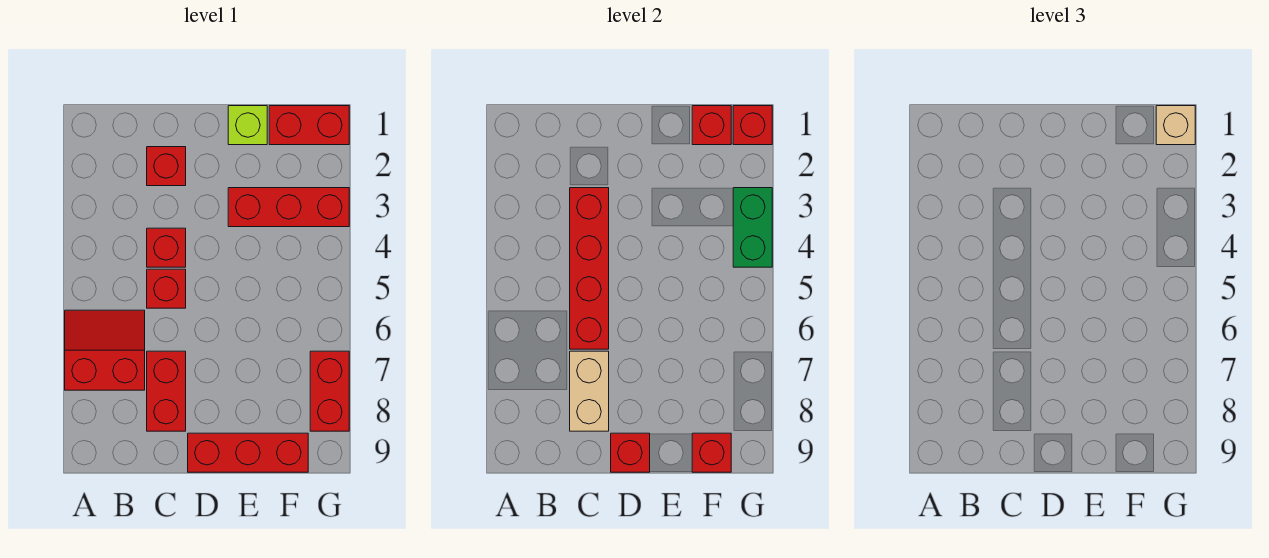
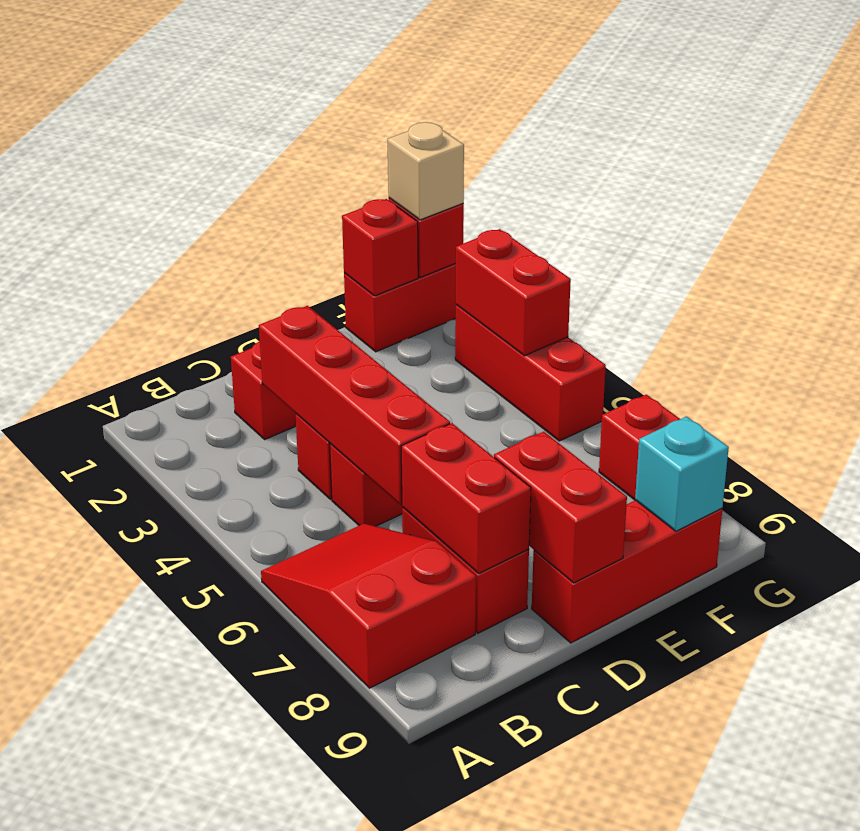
red slope A6:B7 level 1 top 7 -> red slope A6:B8 level 1 top 8
tan brick C7:C8 level 2 -> red brick C7:C8 level 2
red brick D9 level 2 -> red brick D8:D9 level 2
lime brick E1 level 1 -> none
red brick E3:G3 level 1 -> red brick G3:G5 level 1
red brick F9 level 2 -> cyan brick F9 level 2
green brick G3:G4 level 2 -> red brick G3:G4 level 2

